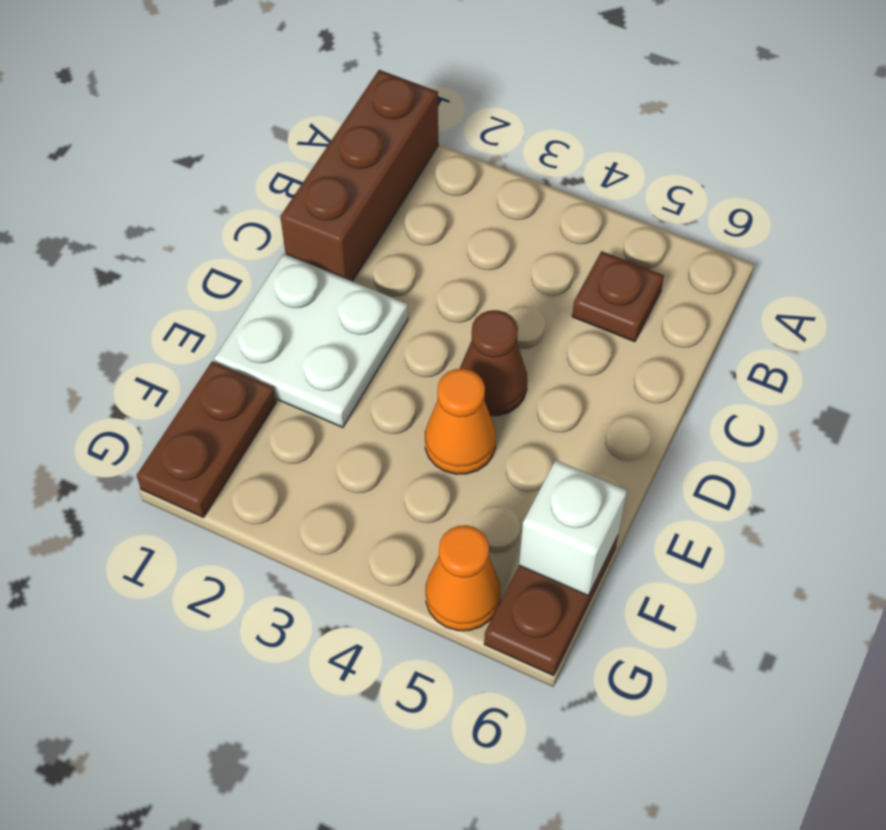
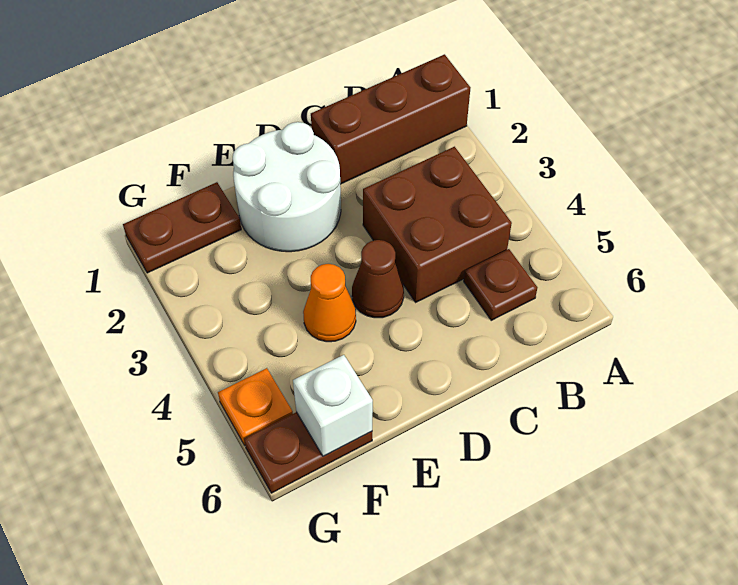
none -> brown brick B3:C4 level 1
white plate D1:E2 level 1 -> white round brick D1:E2 level 1
orange cone G5 level 1 -> orange plate G5 level 1

